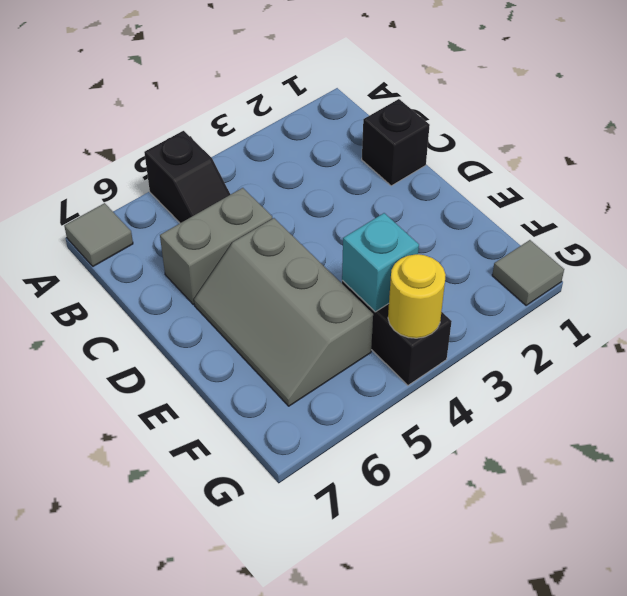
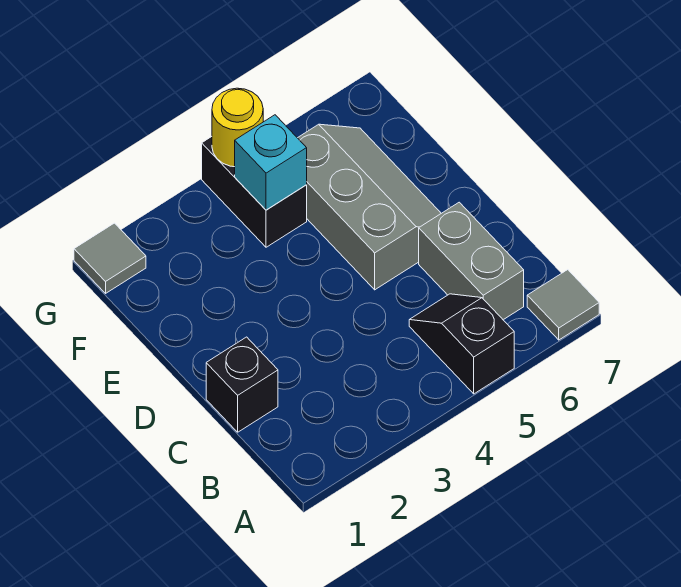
grey brick C5:C6 level 1 -> grey brick B6:C6 level 1

